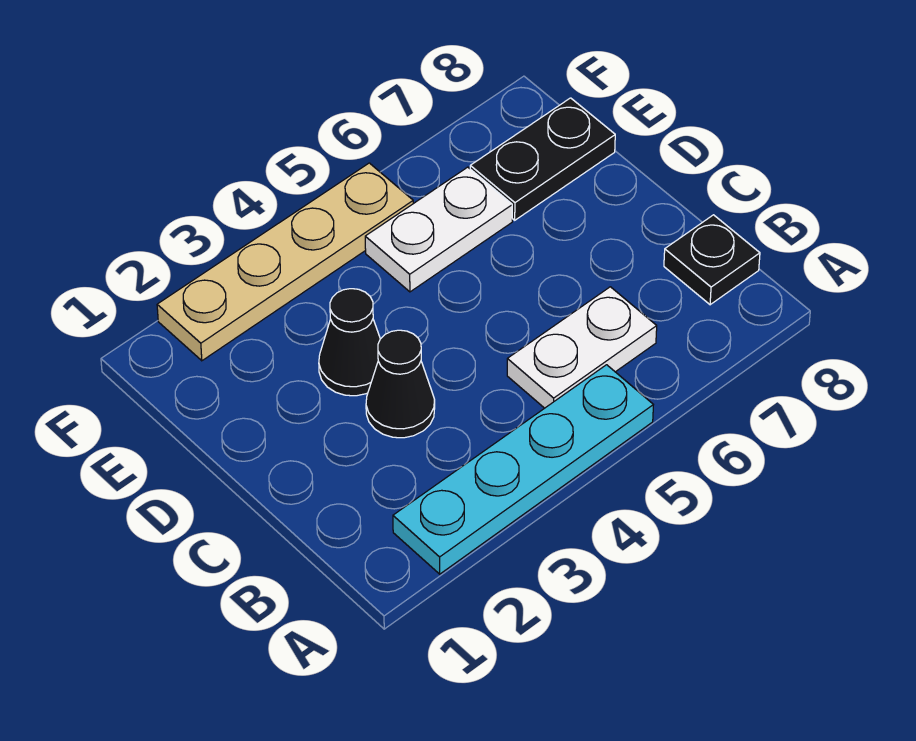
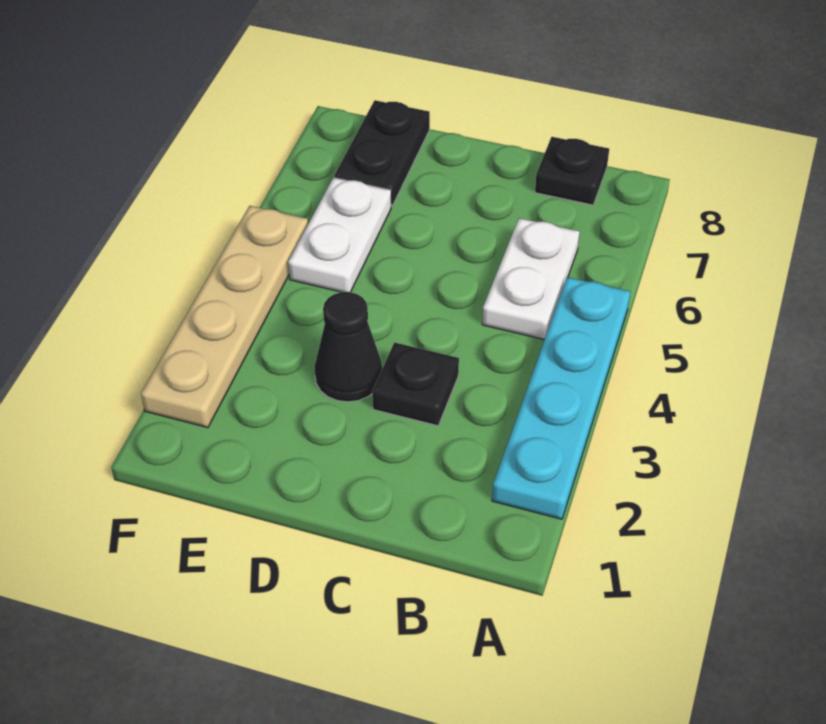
black cone C3 level 1 -> black plate C3 level 1

